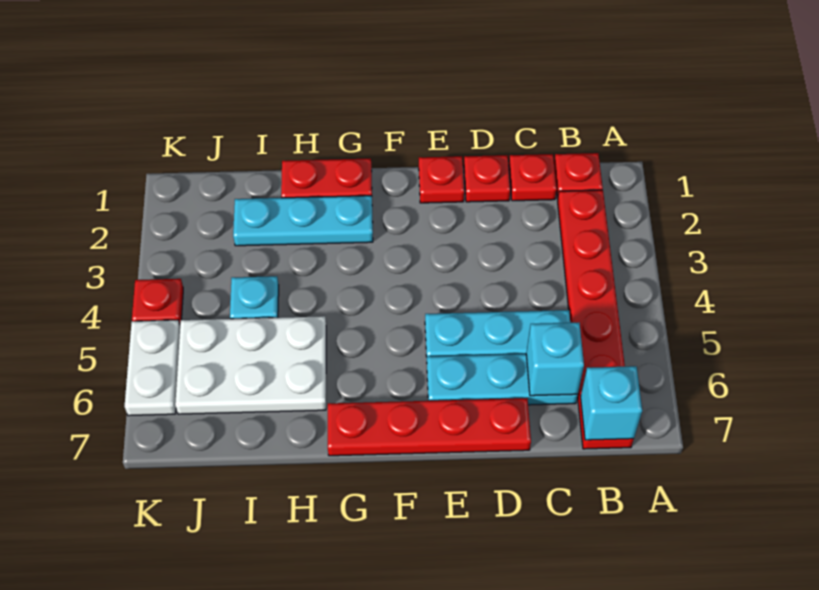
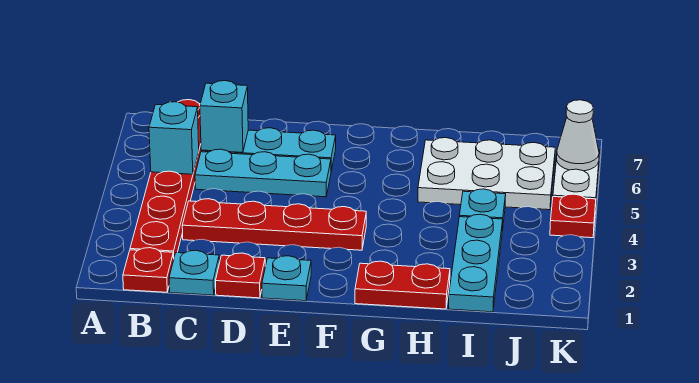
cyan brick B7 level 2 -> cyan brick B5 level 2
red plate C1 level 1 -> cyan plate C1 level 1
red plate D7:G7 level 1 -> red plate C3:F3 level 1
red plate E1 level 1 -> cyan plate E1 level 1
cyan plate G2:I2 level 1 -> cyan plate I1:I3 level 1
none -> white cone K6 level 2

